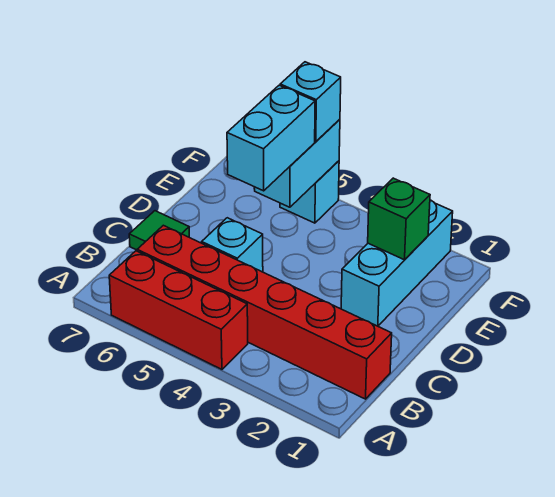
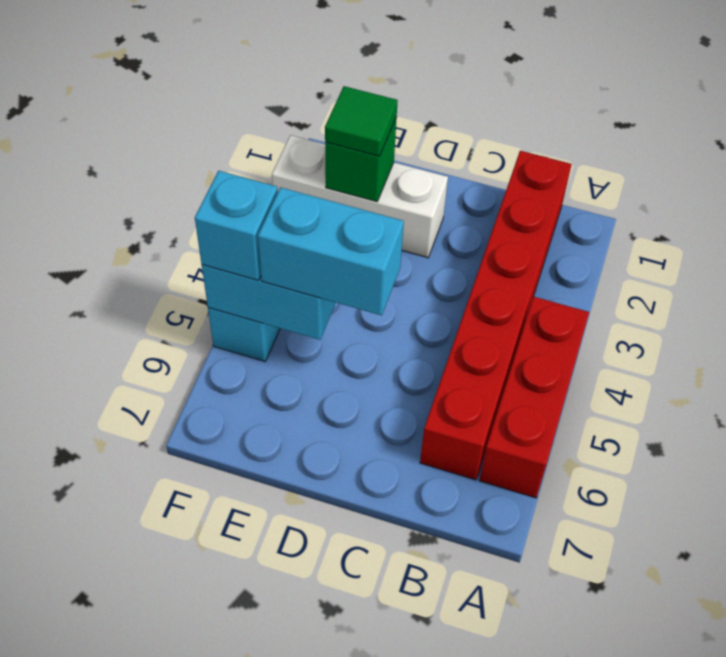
cyan brick C5 level 1 -> none
green tile C7 level 1 -> green tile E2 level 3
cyan brick D2:F2 level 1 -> white brick D2:F2 level 1

